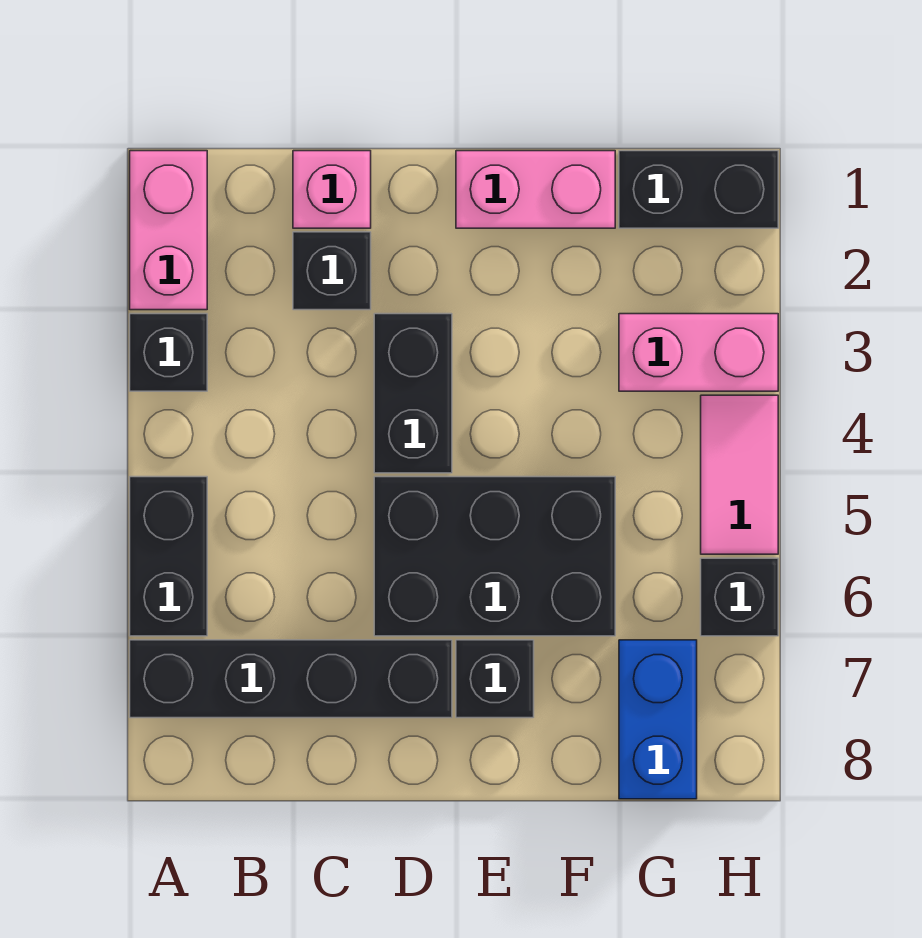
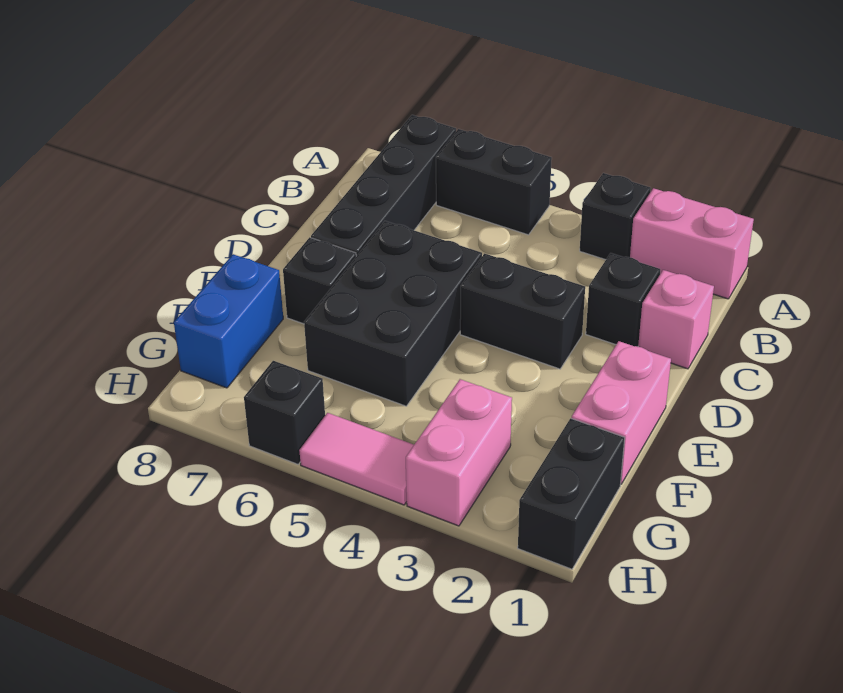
blue brick G7:G8 level 1 -> blue brick F8:G8 level 1

